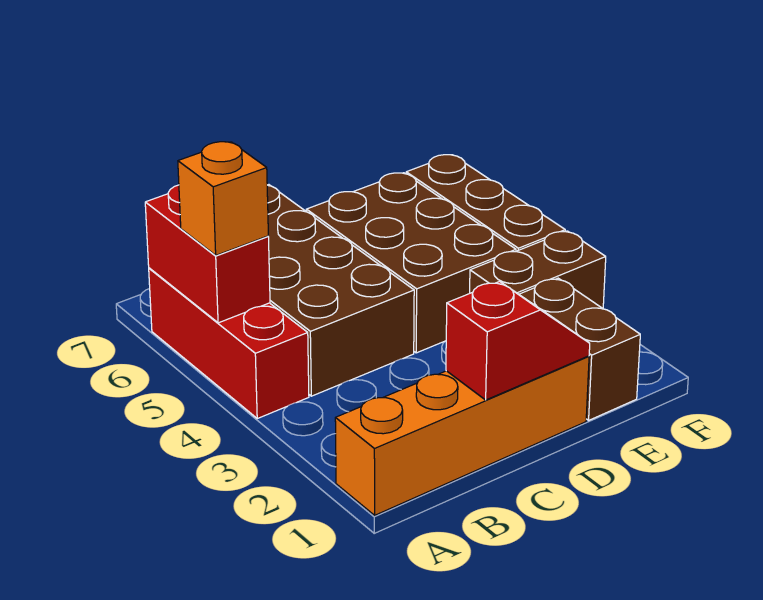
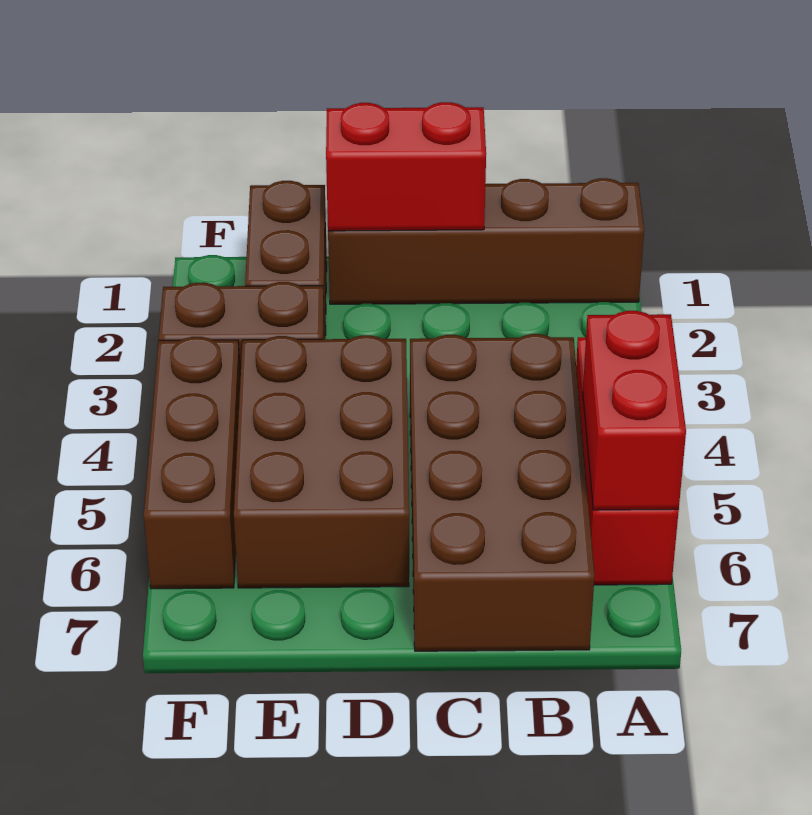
orange brick A1:D1 level 1 -> brown brick A1:D1 level 1
orange brick A5 level 3 -> none
red slope C1:D1 level 2 top C -> red brick C1:D1 level 2

